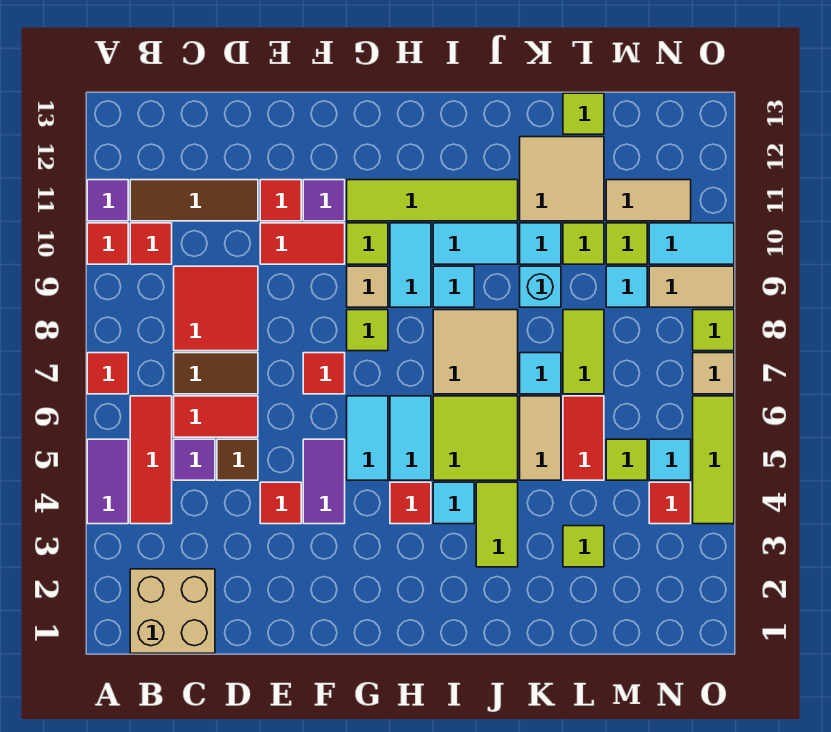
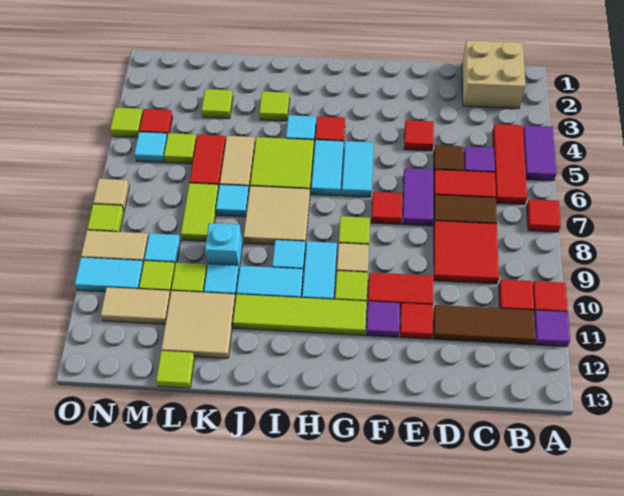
purple tile F4:F5 level 1 -> purple tile E6:E7 level 1
lime tile J3:J4 level 1 -> lime tile J3 level 1
lime tile O4:O6 level 1 -> lime tile O4 level 1

